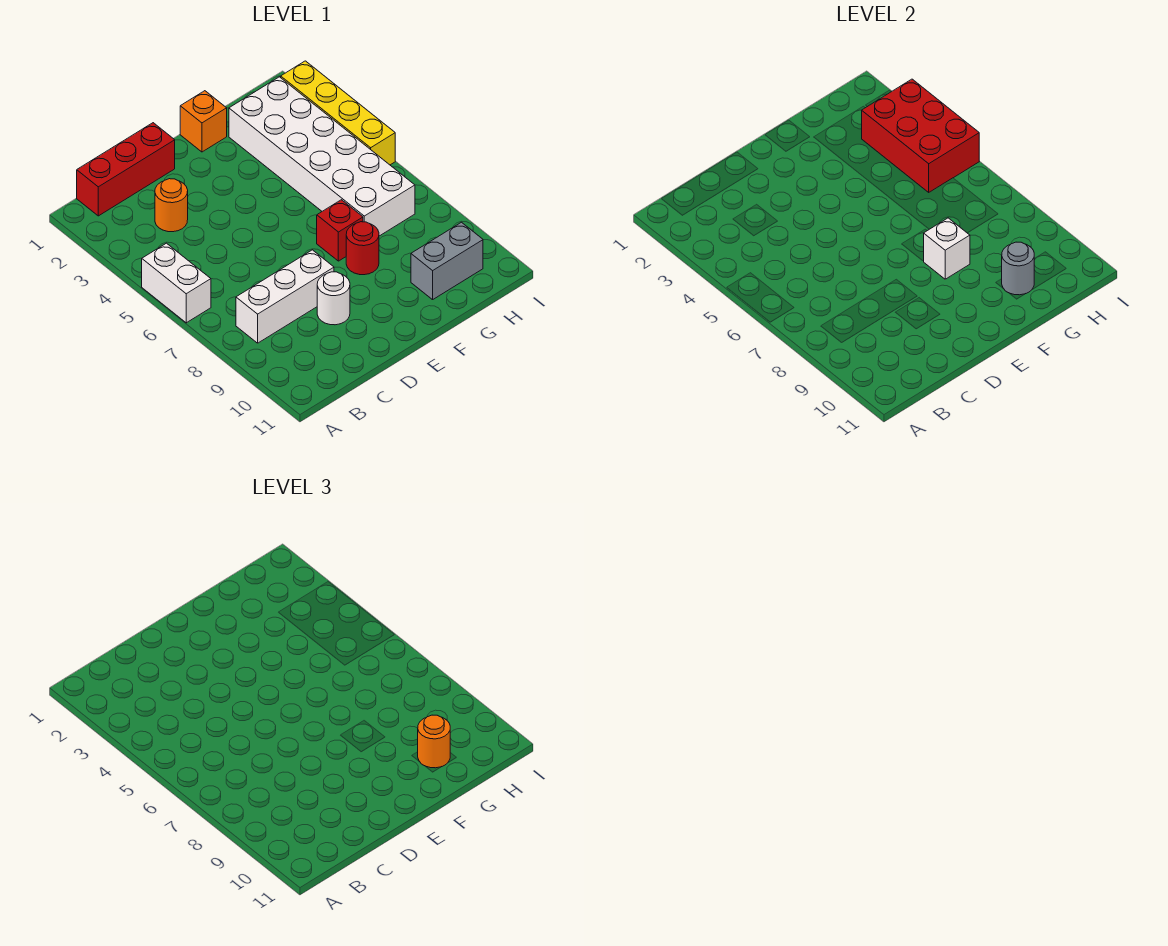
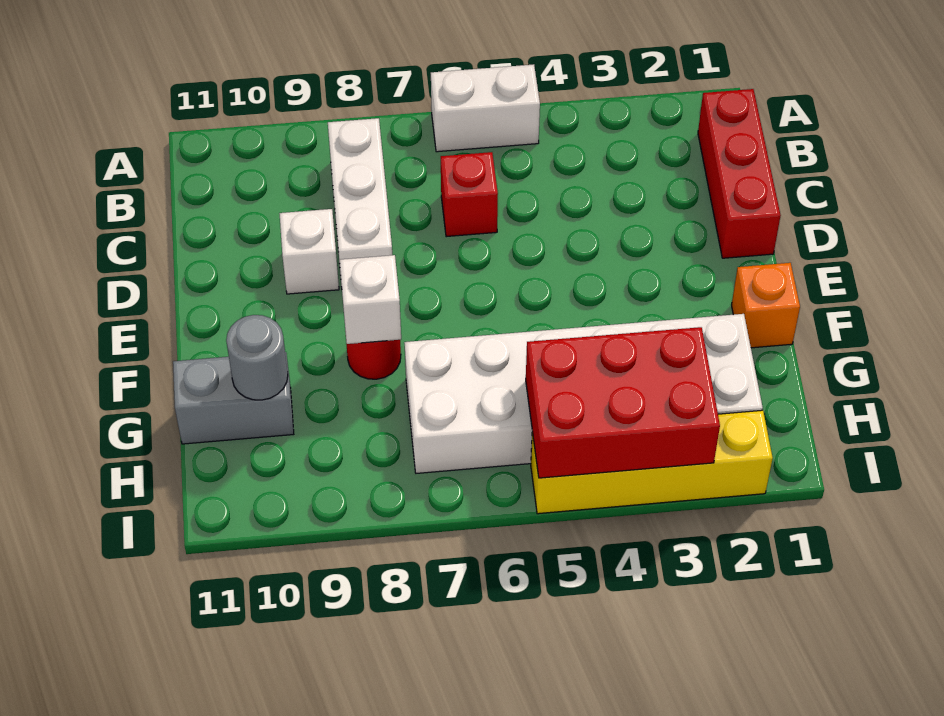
orange round brick C3 level 1 -> none
white round brick D9 level 1 -> white brick D9 level 1
red brick F7 level 1 -> red brick C6 level 1
grey brick G10:H10 level 1 -> grey brick G10:G11 level 1
orange round brick G10 level 3 -> none

